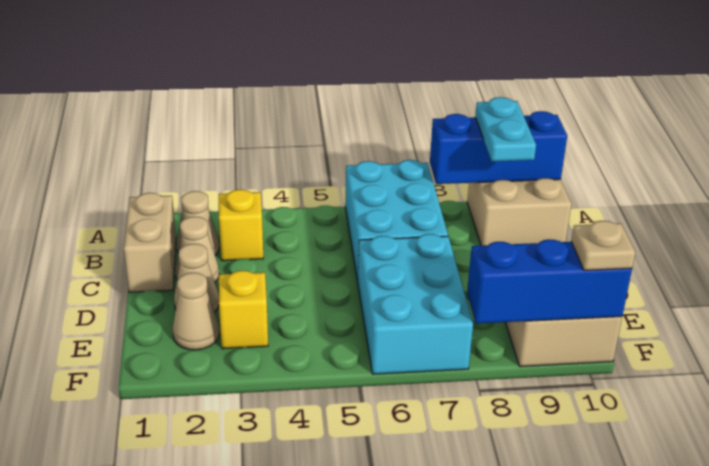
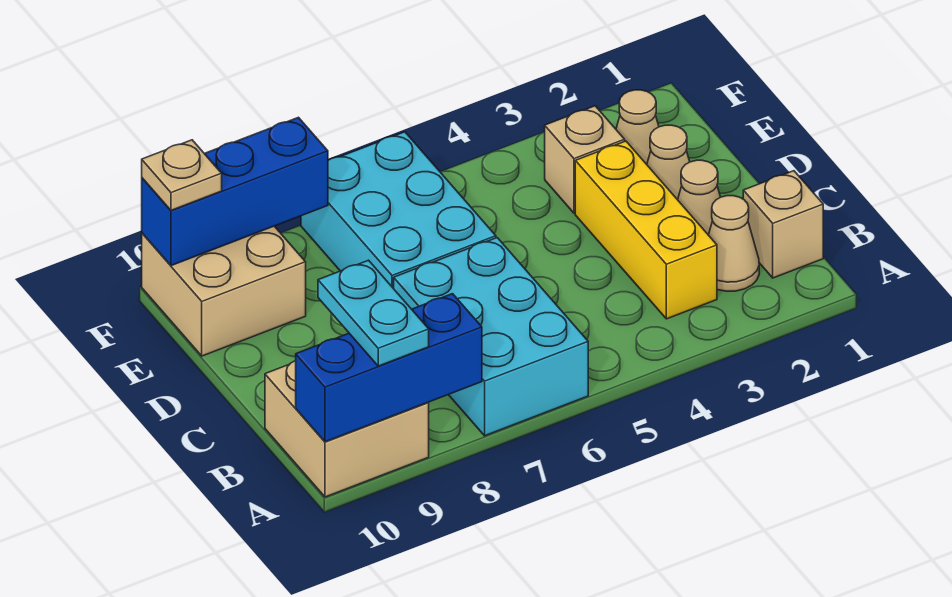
tan brick B1:C1 level 1 -> tan brick B1 level 1
yellow brick B3 level 1 -> yellow brick B3:D3 level 1
yellow brick E3 level 1 -> tan brick E3 level 1

